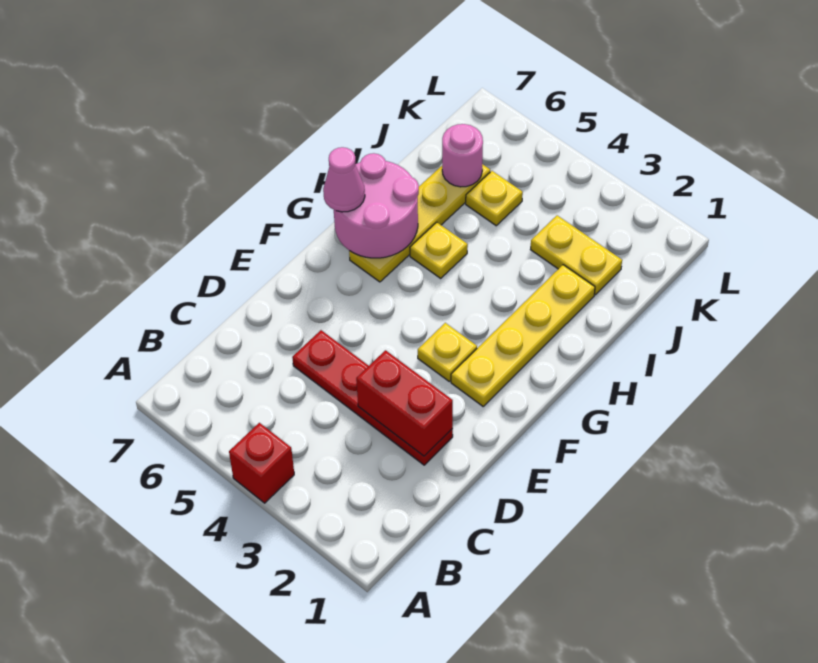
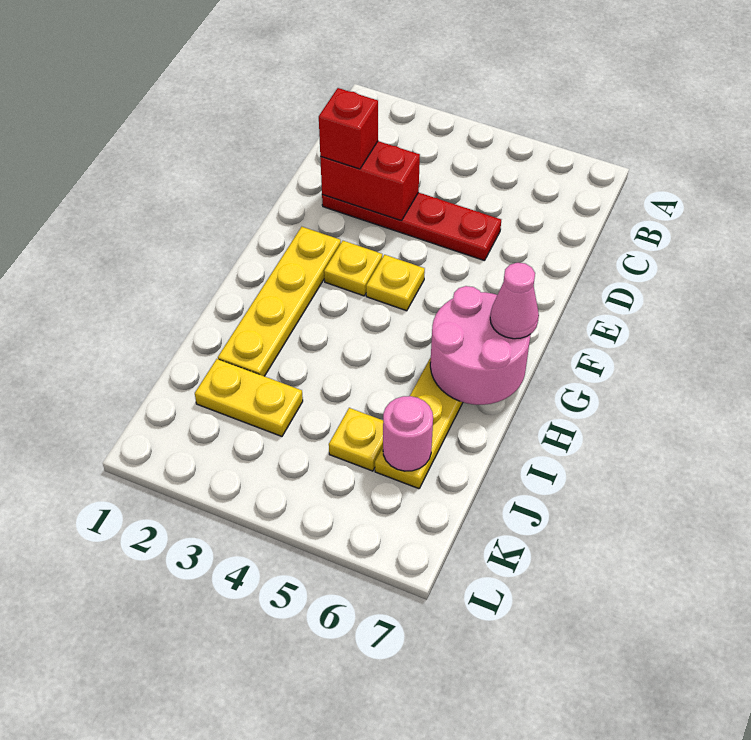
red brick A4 level 1 -> red brick D2 level 3
yellow plate H5 level 1 -> yellow plate F4 level 1

